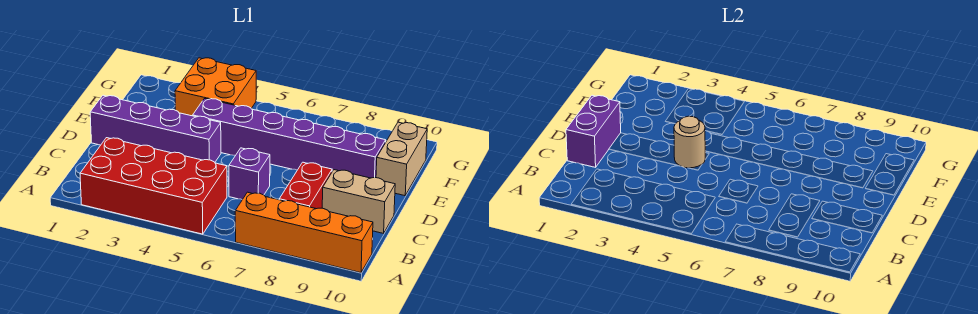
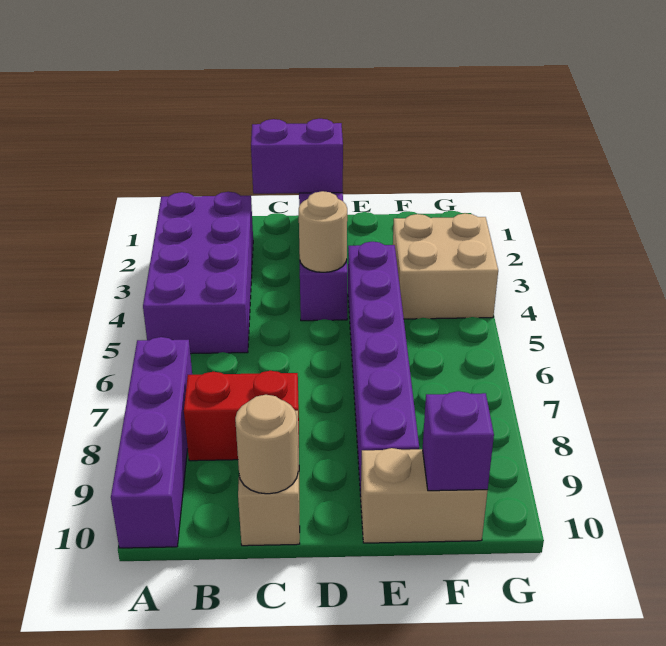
red brick A2:B5 level 1 -> purple brick A2:B5 level 1
orange brick A7:A10 level 1 -> purple brick A7:A10 level 1
purple brick C6 level 1 -> purple brick F10 level 2
none -> tan round brick C10 level 2
orange brick F3:G4 level 1 -> tan brick F3:G4 level 1

